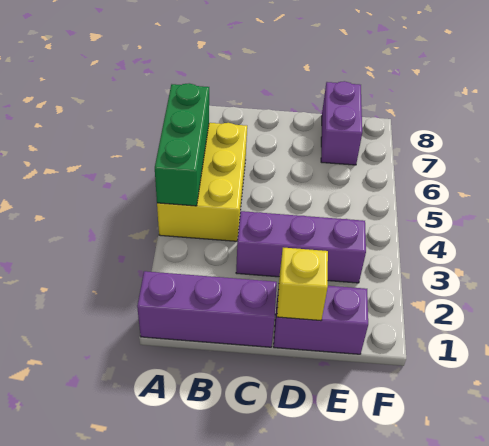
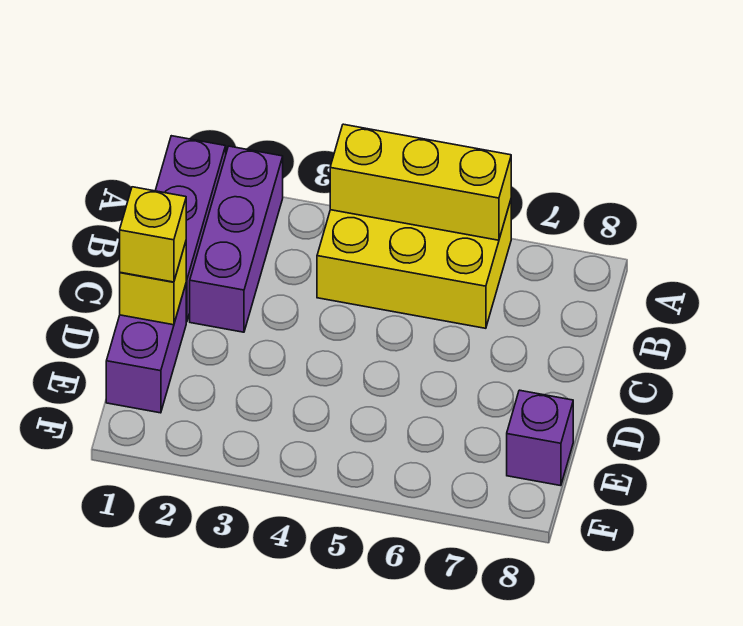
green brick A4:A6 level 2 -> yellow brick A4:A6 level 2
purple brick C3:E3 level 1 -> purple brick A2:C2 level 1
none -> yellow brick D1 level 3
purple brick E7:E8 level 1 -> purple brick E8 level 1

